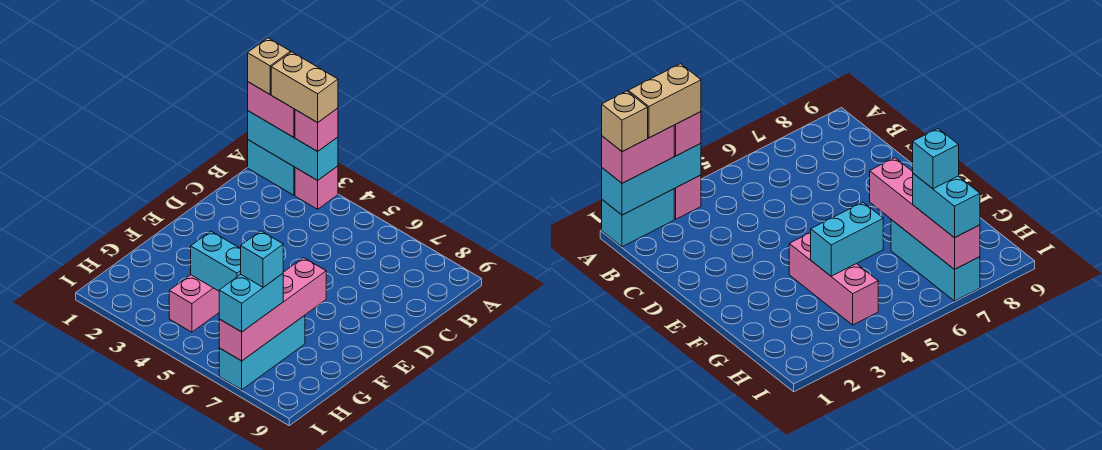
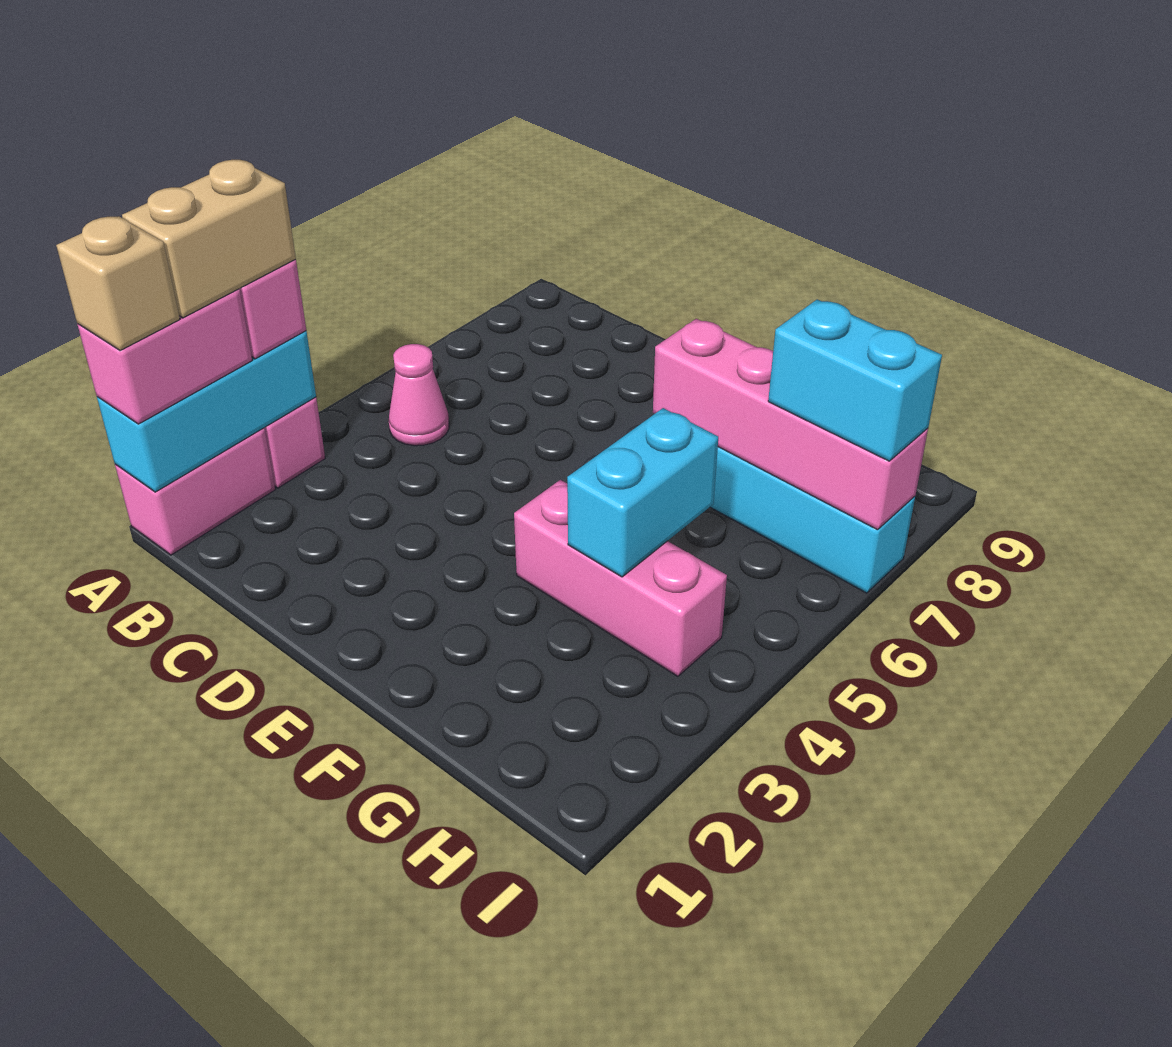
cyan brick A1:A2 level 1 -> pink brick A1:A2 level 1
none -> pink cone B5 level 1
cyan brick H7 level 4 -> none

